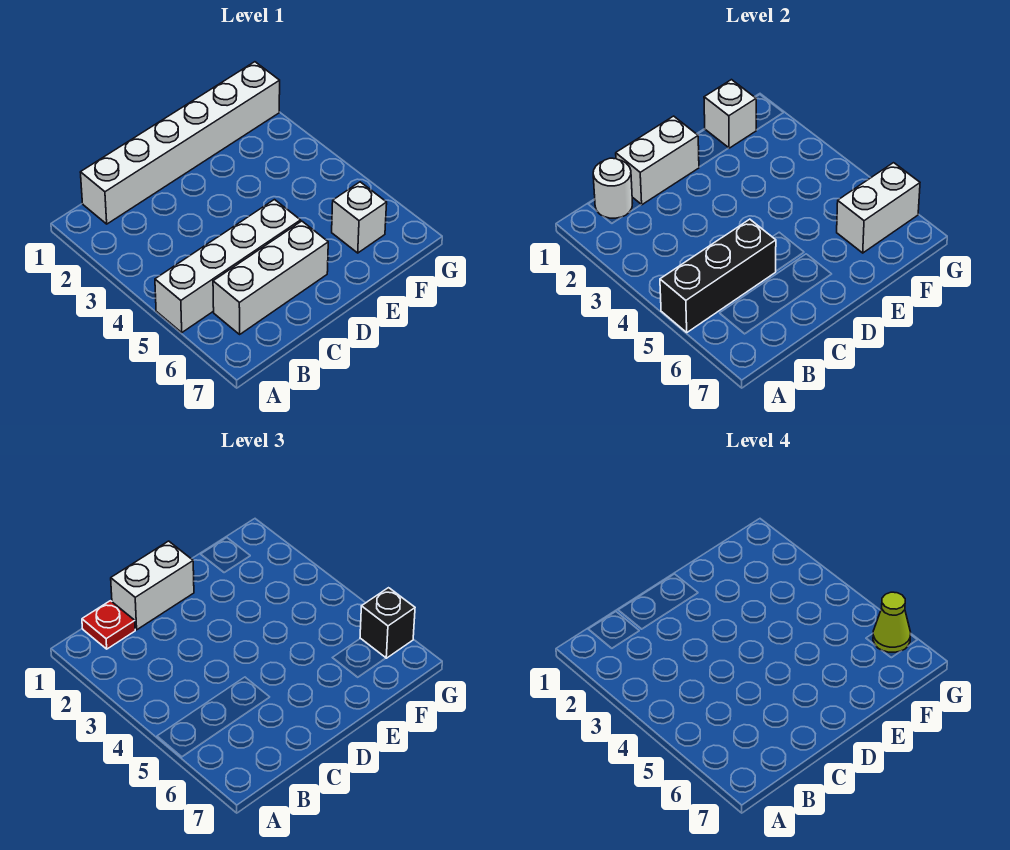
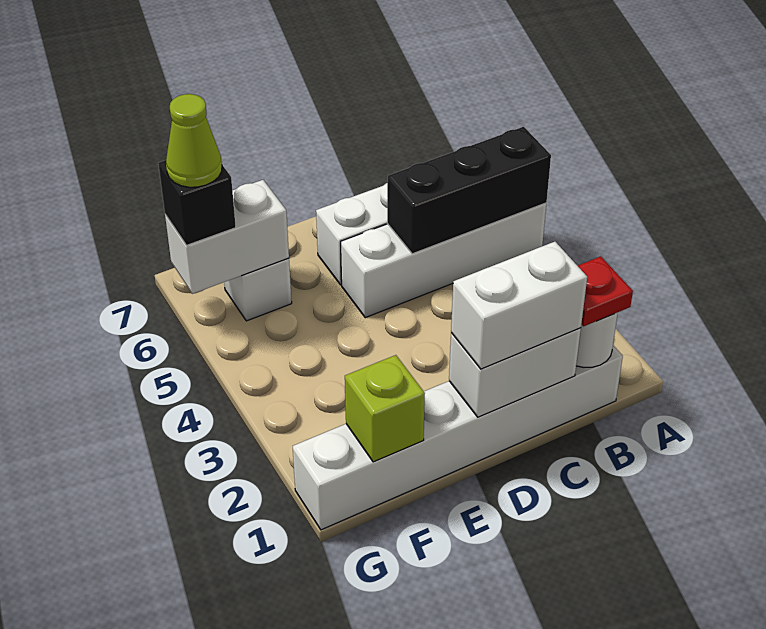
white brick F1 level 2 -> lime brick F1 level 2

